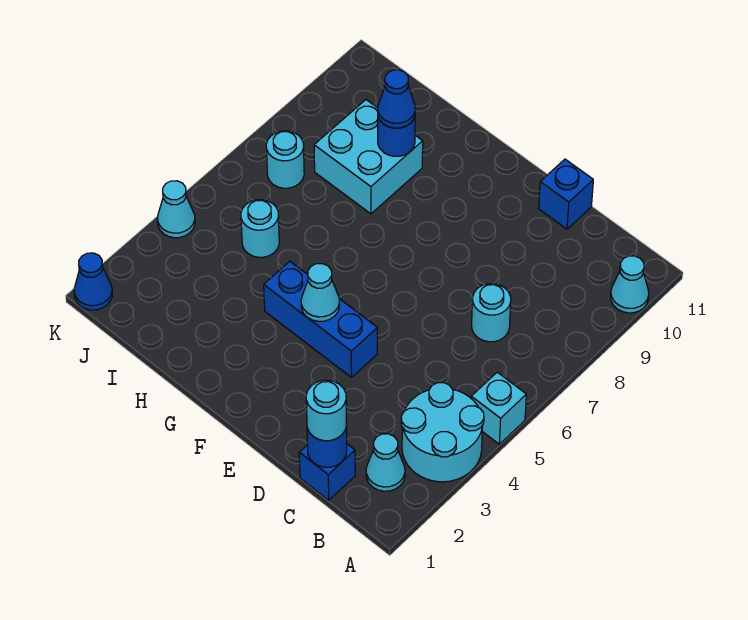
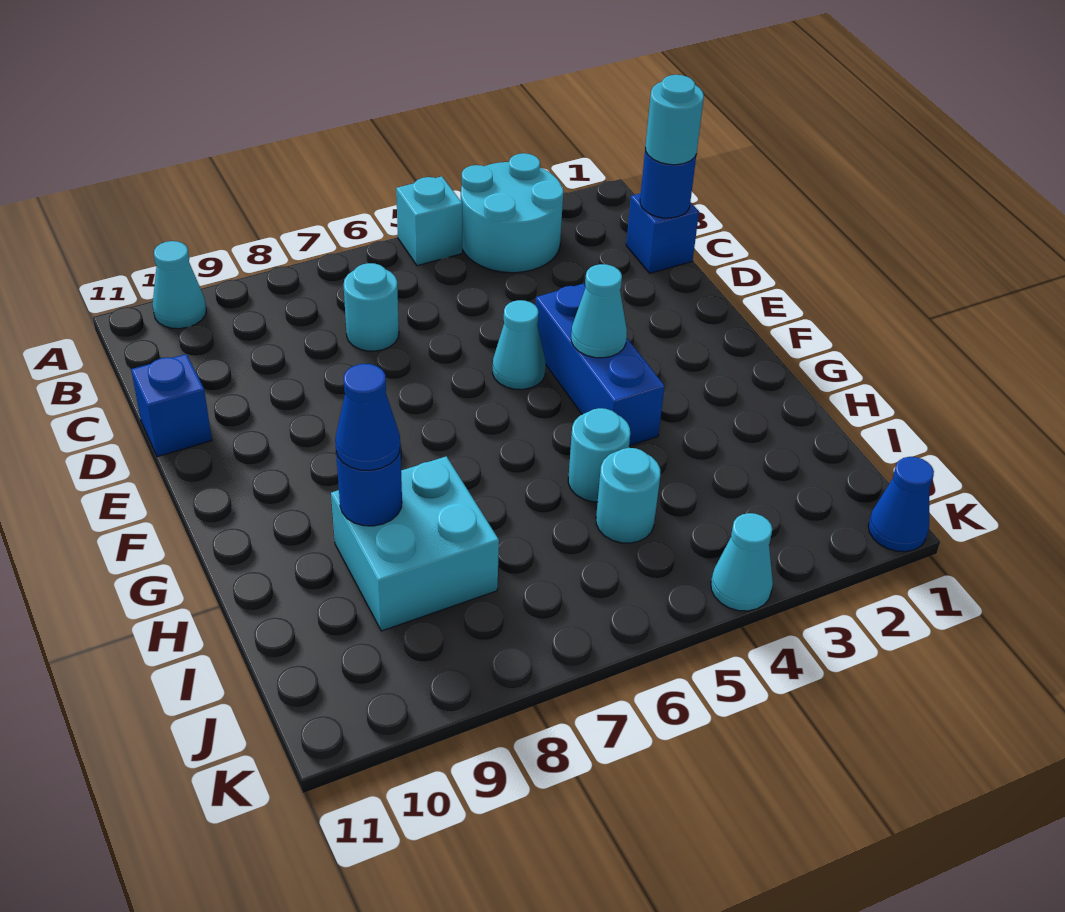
cyan cone B2 level 1 -> cyan cone E5 level 1
cyan round brick J7 level 1 -> cyan round brick H5 level 1

